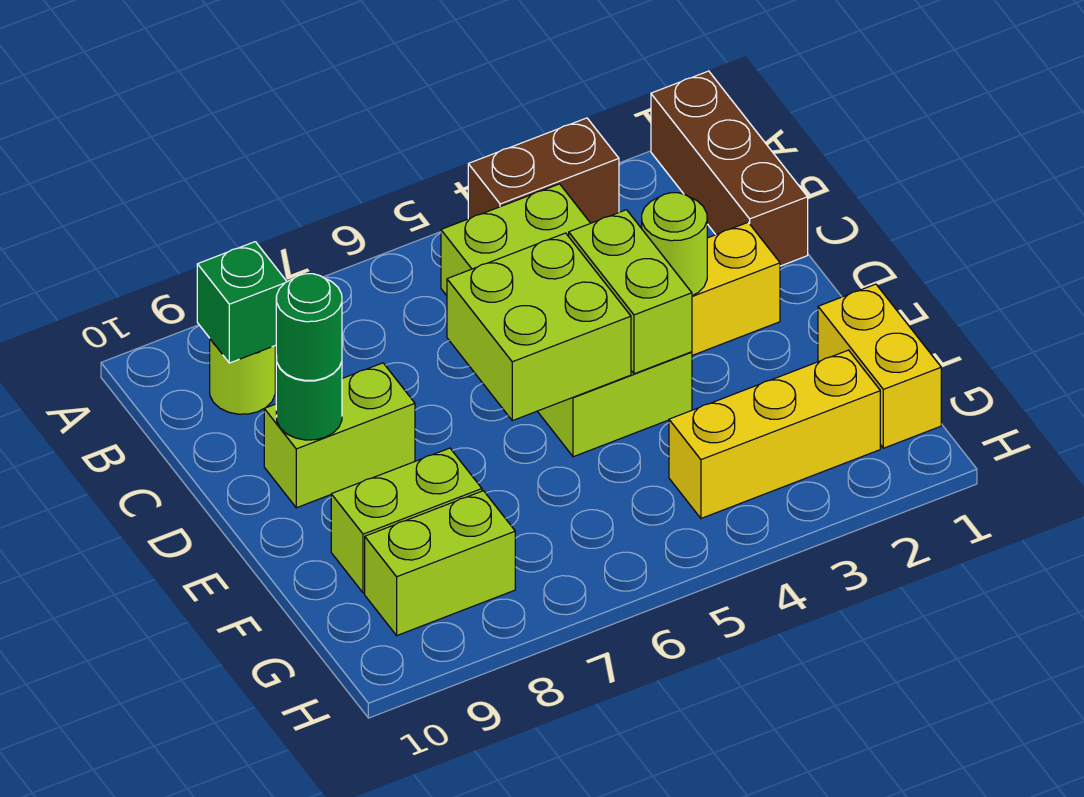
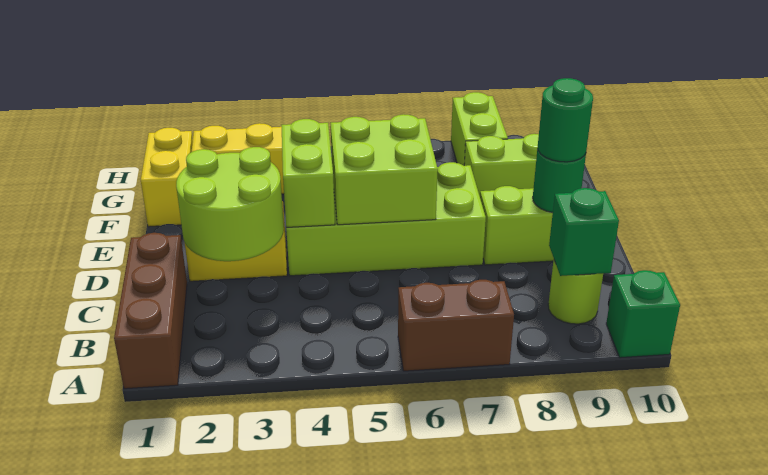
brown brick A3:A4 level 1 -> brown brick A6:A7 level 1
none -> green brick A10 level 1
lime brick B4:E5 level 1 -> lime brick D4:E7 level 1
lime round brick D3 level 2 -> lime round brick C2:D3 level 2
lime brick G8:G9 level 1 -> lime brick G8:H8 level 1

